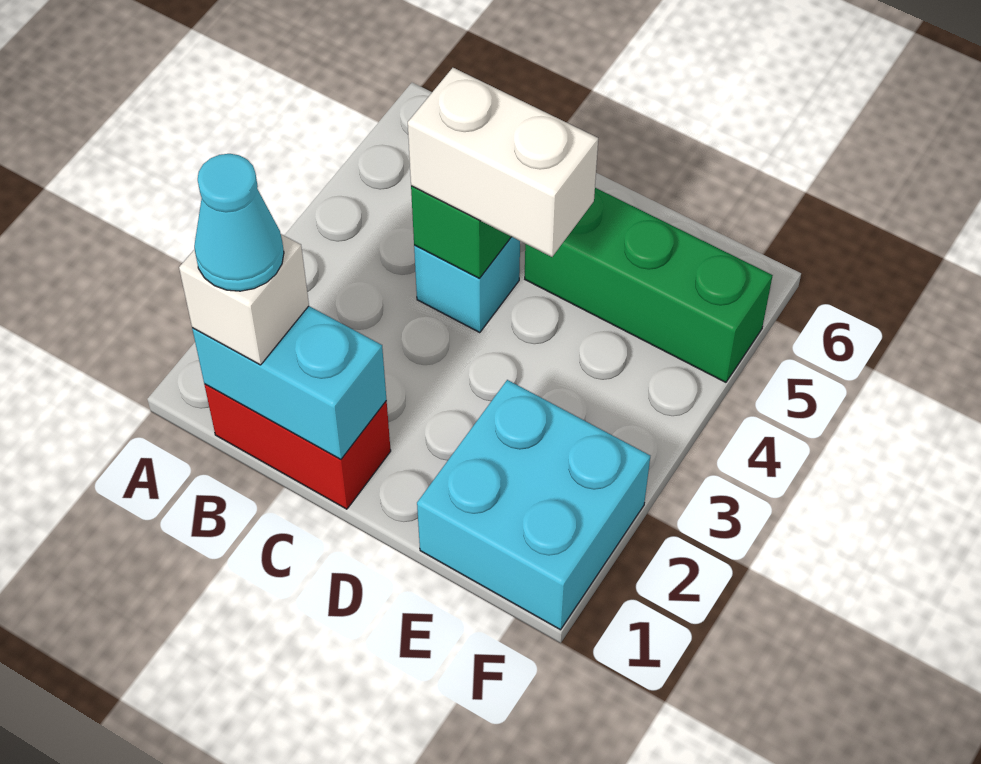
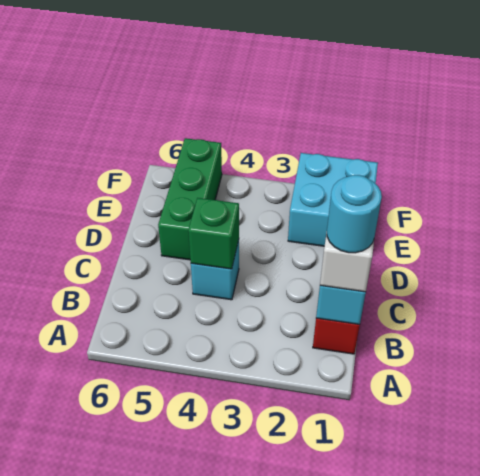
cyan cone B1 level 4 -> cyan round brick B1 level 4
white brick C4:D4 level 3 -> none

